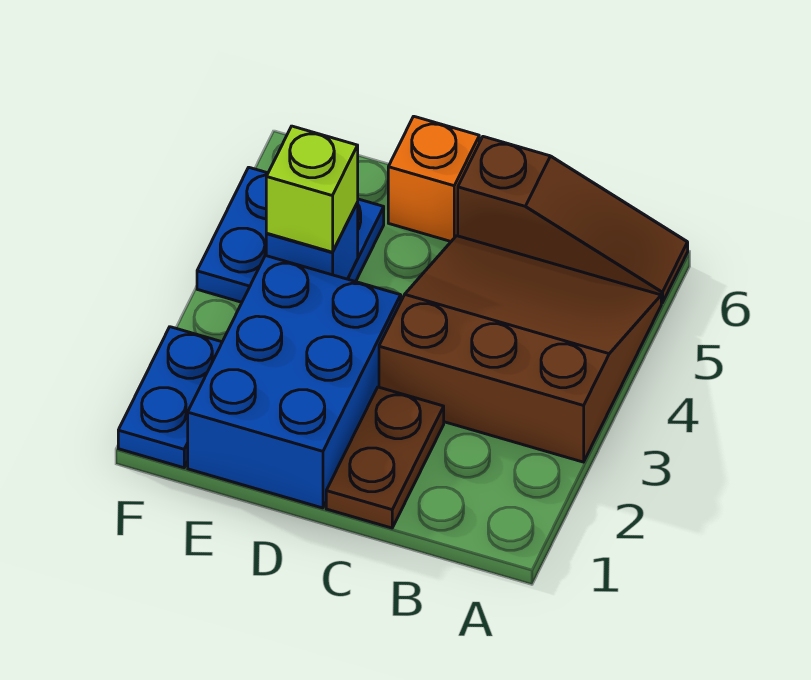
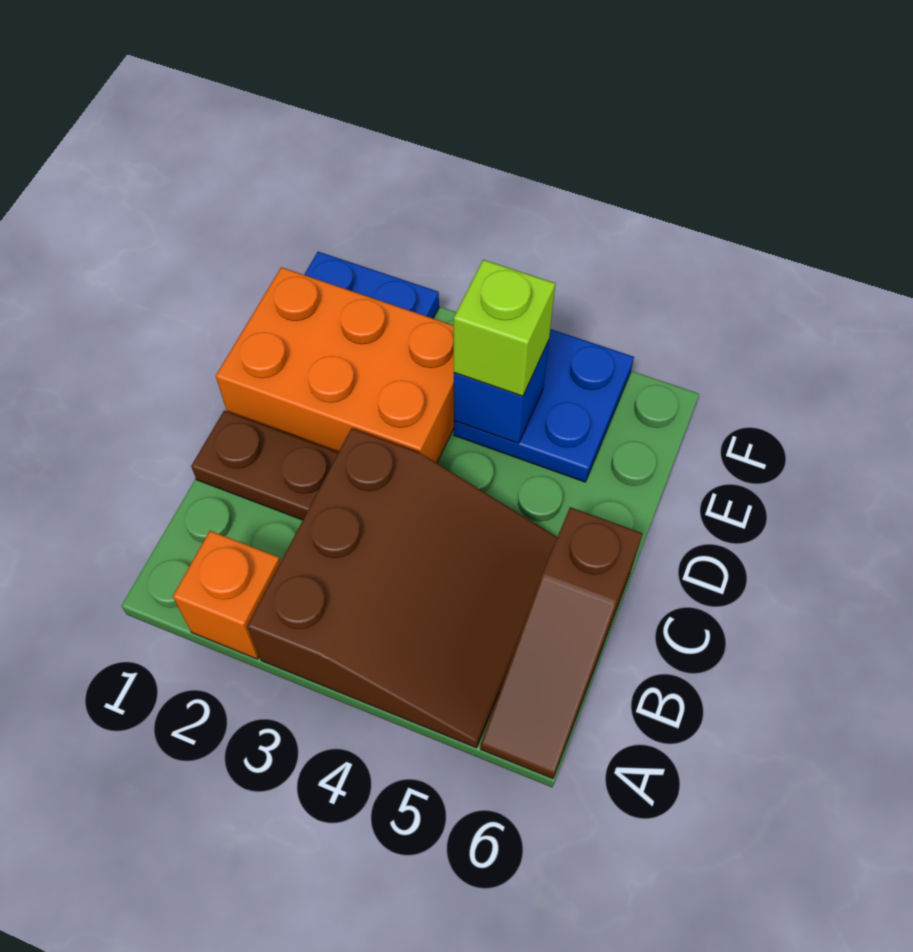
blue brick D1:E3 level 1 -> orange brick D1:E3 level 1
orange brick D6 level 1 -> orange brick A2 level 1

